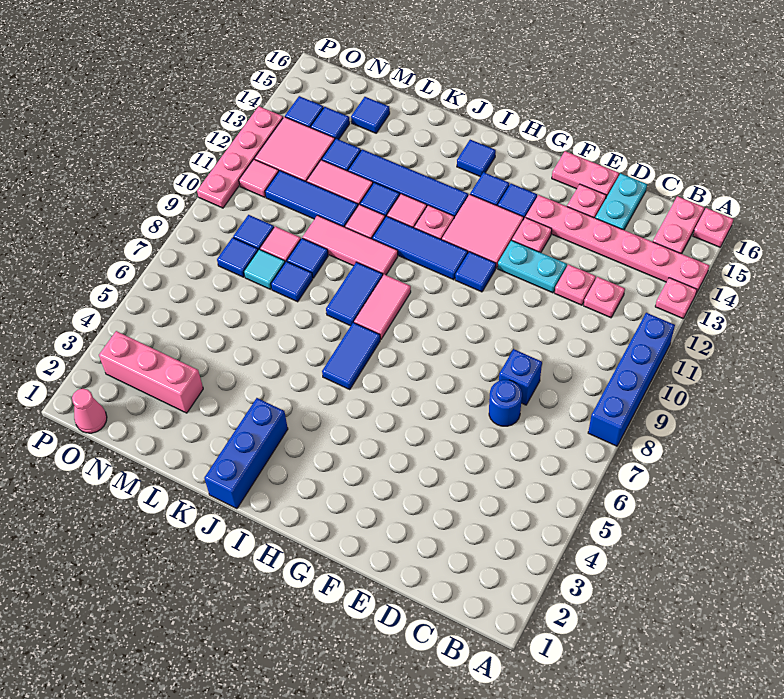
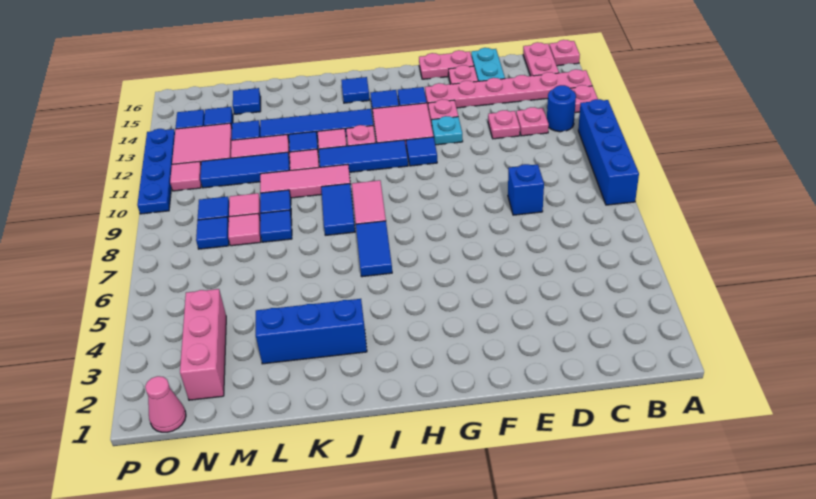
blue round brick D7 level 1 -> blue round brick B12 level 1
cyan plate E12:F12 level 1 -> cyan plate F12 level 1
blue brick J1:J3 level 1 -> blue brick J3:L3 level 1
pink brick M3:O3 level 1 -> pink brick N2:N4 level 1
cyan tile M8 level 1 -> pink tile M8 level 1
pink plate P10:P13 level 1 -> blue plate P10:P13 level 1

